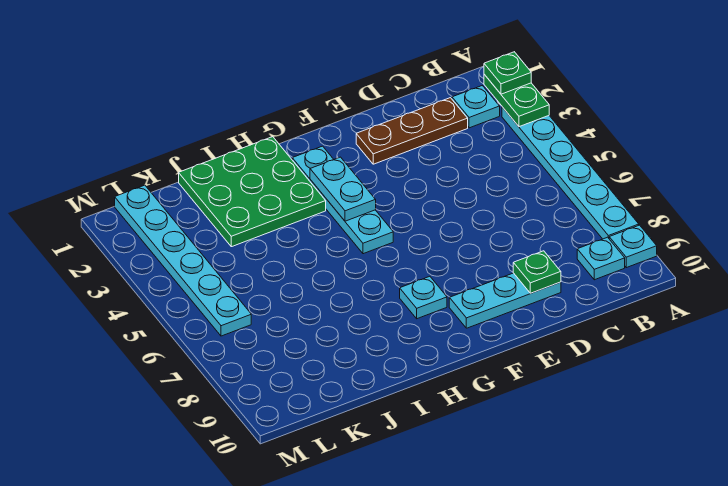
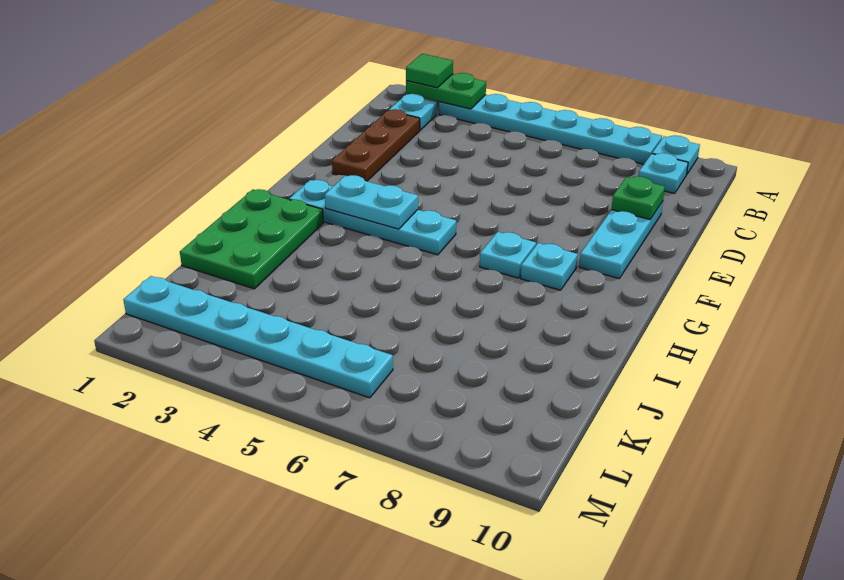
green plate A2 level 3 -> green tile A2 level 3
none -> cyan plate G7 level 1
green plate H1:J3 level 1 -> green plate H1:J2 level 1

